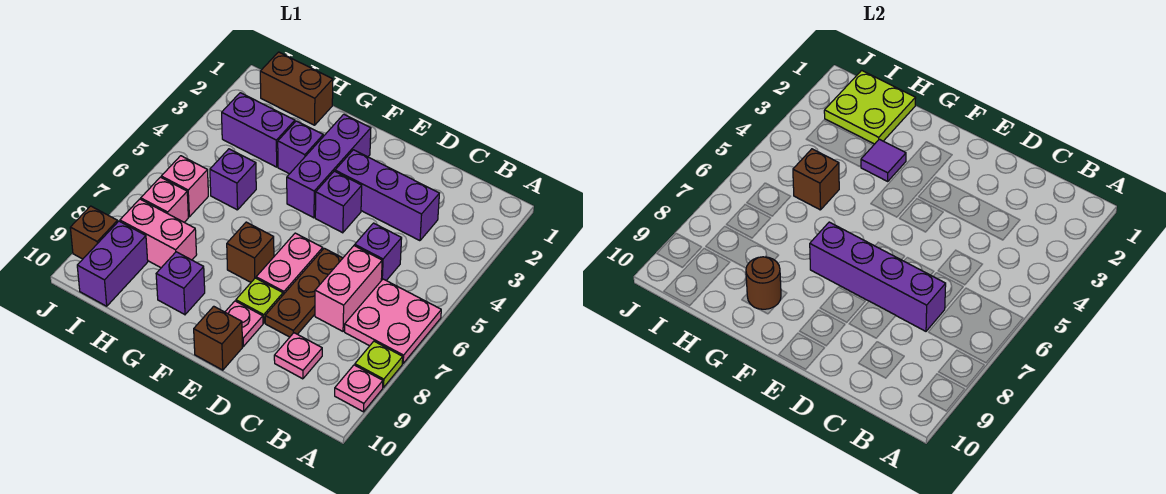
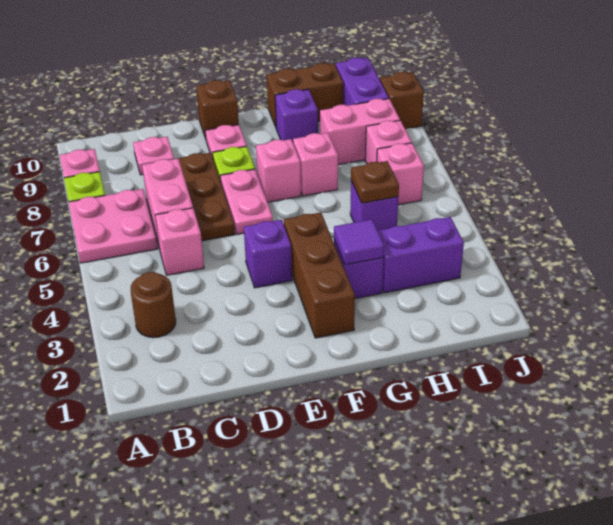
purple brick C3:E3 level 1 -> none
purple brick C5 level 1 -> pink brick C5 level 1
purple brick C7:F7 level 2 -> none
purple brick F2:F4 level 1 -> brown brick F2:F4 level 1
brown brick F7 level 1 -> pink brick F7 level 1
none -> pink brick G7 level 1
brown round brick G9 level 2 -> brown round brick B3 level 1
brown brick H1:I1 level 1 -> brown brick G10:H10 level 1
lime plate H1:I2 level 2 -> none
brown brick H5 level 2 -> brown plate H5 level 2

